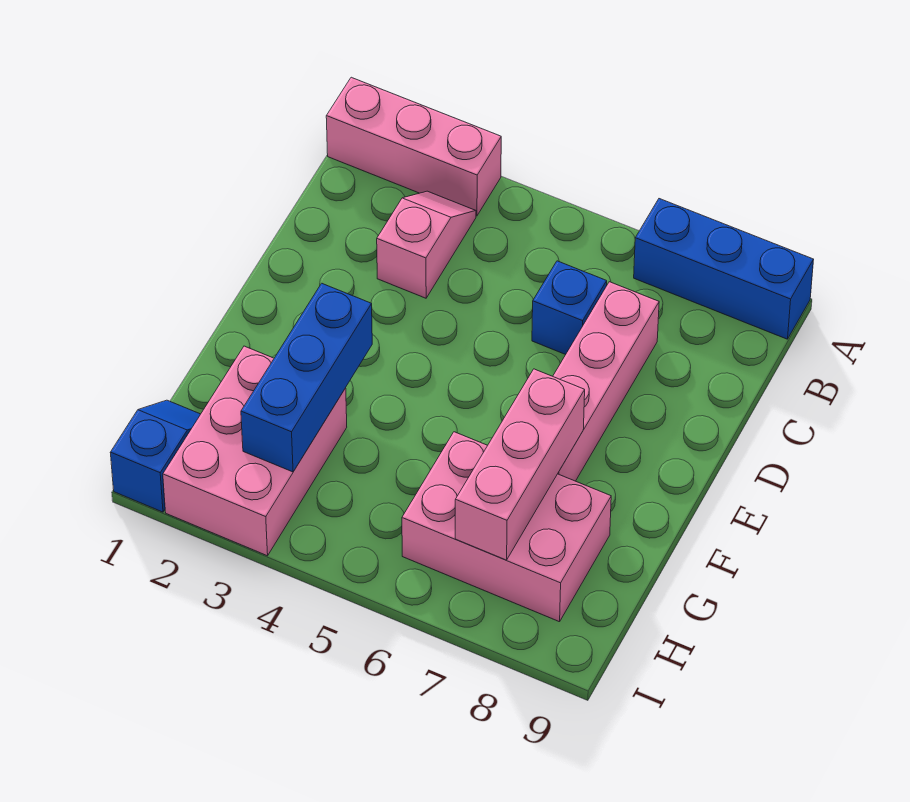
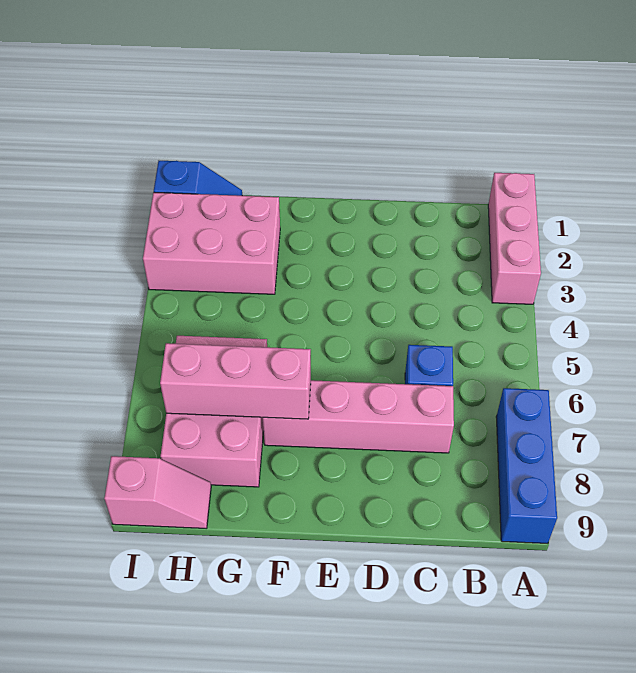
pink slope B3:C3 level 1 top C -> pink slope H9:I9 level 1 top I
blue brick F3:H3 level 2 -> none

